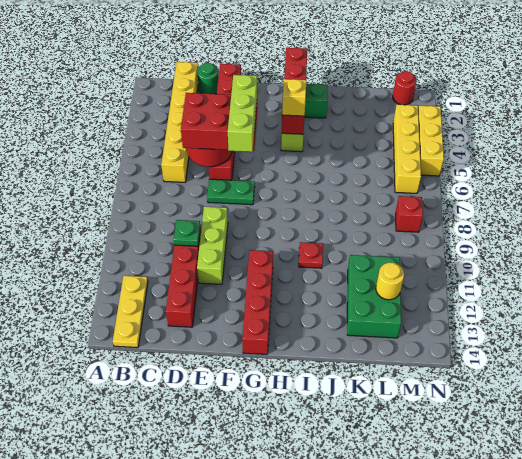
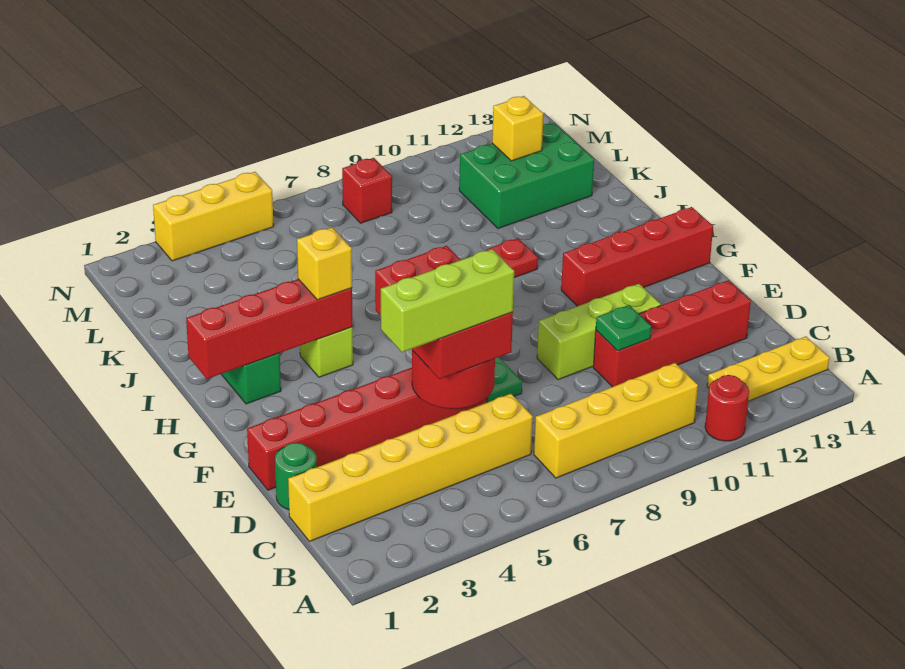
lime brick F5:F7 level 4 -> lime brick D4:D6 level 4
yellow round brick L12 level 2 -> yellow brick L12 level 2
red round brick M1 level 1 -> red round brick A11 level 1
yellow brick M3:M6 level 1 -> yellow brick B7:B10 level 1

